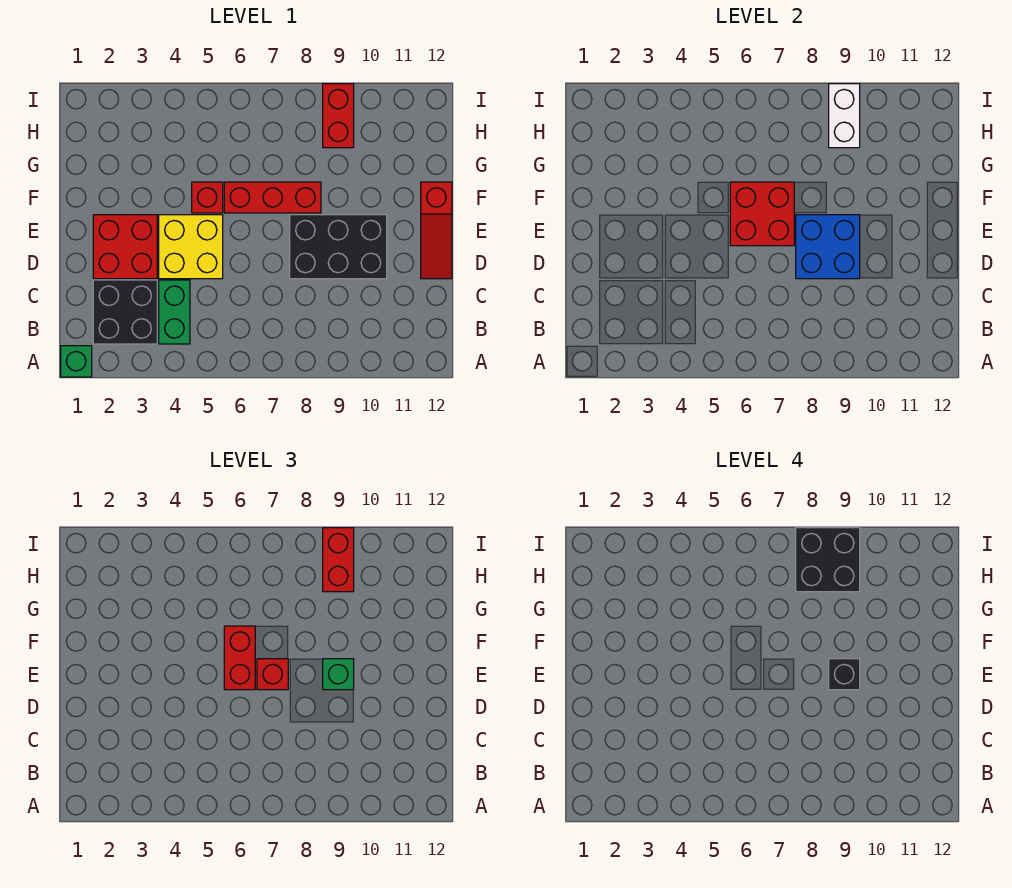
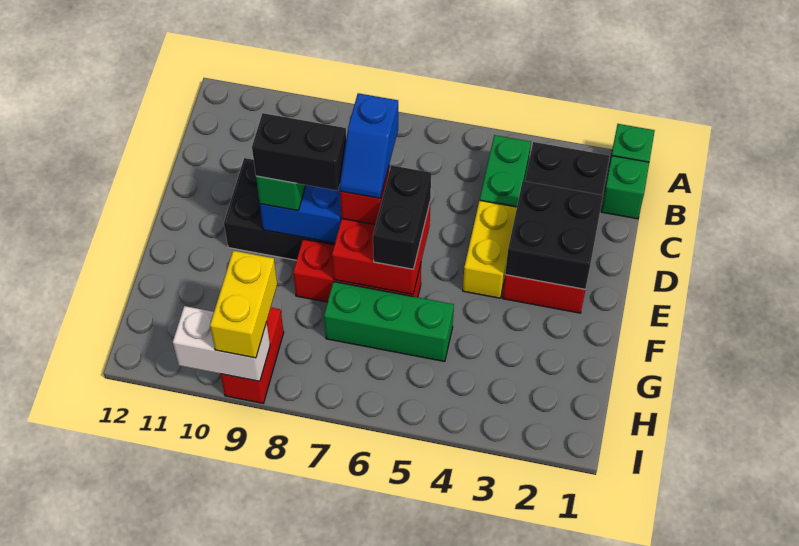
none -> green brick B1 level 1
yellow brick D4:E5 level 1 -> yellow brick D4:E4 level 1
none -> blue slope D7:E7 level 4 top D
red slope D12:F12 level 1 top F -> none
red brick E6:F6 level 3 -> black brick E6:F6 level 3
black brick E9 level 4 -> black brick E8:E9 level 4
red brick F5 level 1 -> none
none -> green brick G5:G7 level 1
black brick H8:I9 level 4 -> black brick D2:E3 level 2
white brick H9:I9 level 2 -> white brick I9:I10 level 2
red brick H9:I9 level 3 -> yellow brick H9:I9 level 3

